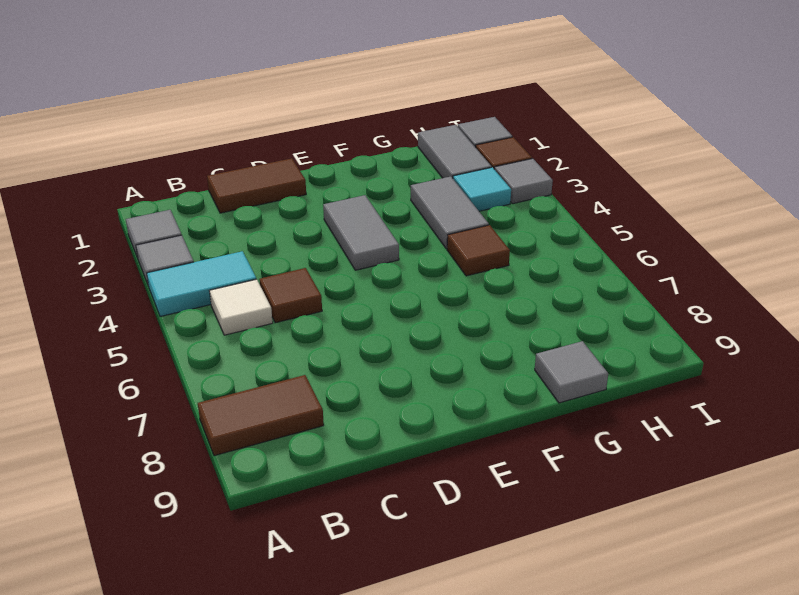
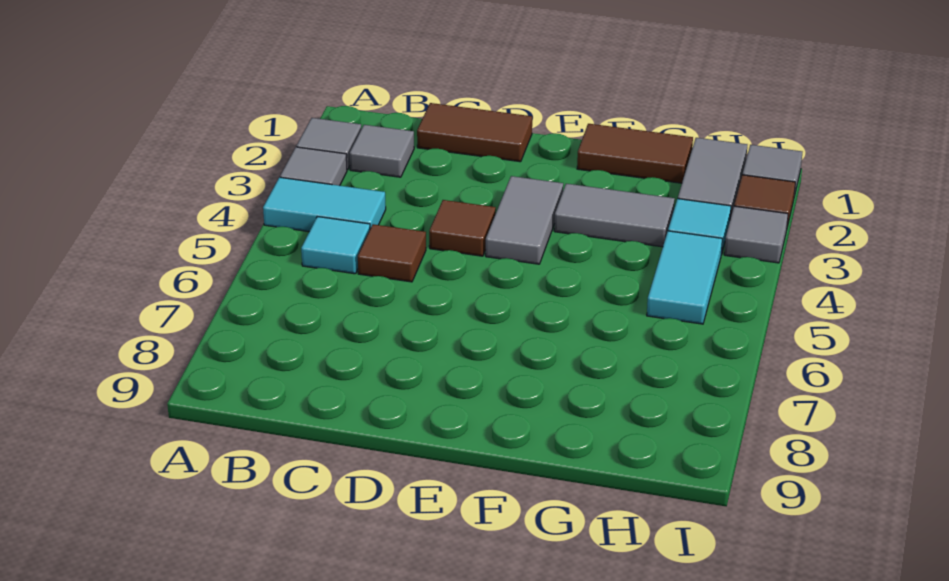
brown tile A8:B8 level 1 -> brown tile F1:G1 level 1
white tile B5 level 1 -> cyan tile B5 level 1
grey tile G3:G4 level 1 -> grey tile F3:G3 level 1
brown tile G5 level 1 -> brown tile D4 level 1
grey tile G9 level 1 -> grey tile B2 level 1
none -> cyan tile H4:H5 level 1

